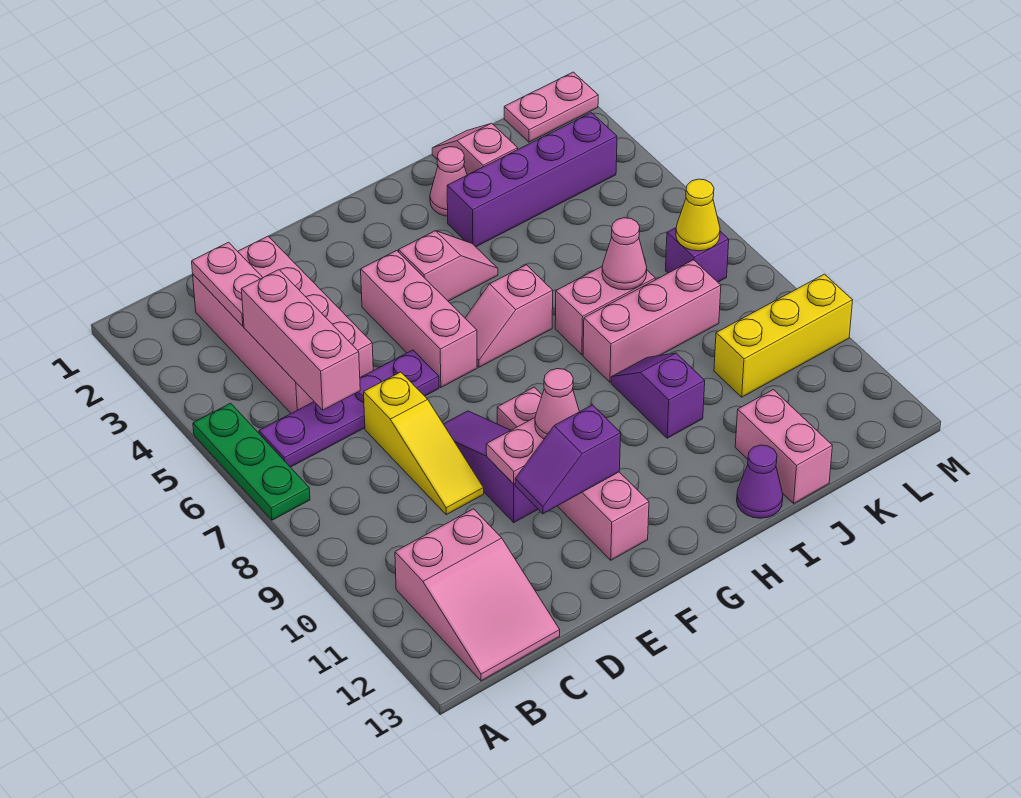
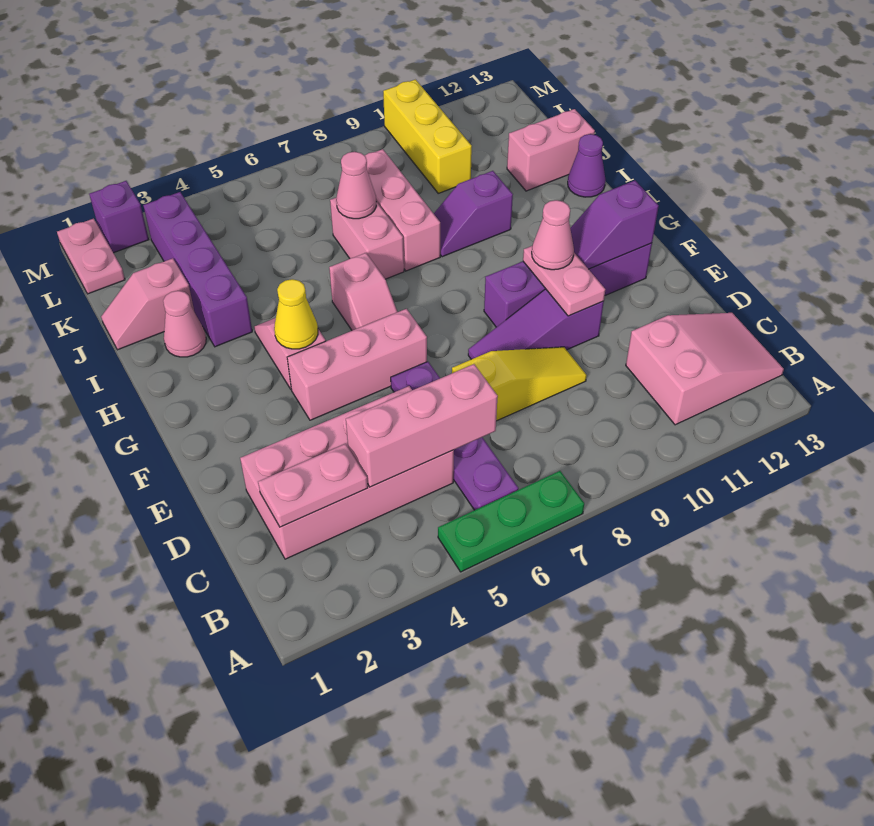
purple slope E11:F11 level 2 top F -> purple slope F11:F12 level 2 top 12
pink brick F9:F12 level 1 -> purple brick F9:F12 level 1
purple brick L7 level 1 -> purple brick M2 level 1
yellow cone L7 level 2 -> yellow cone G4 level 2

